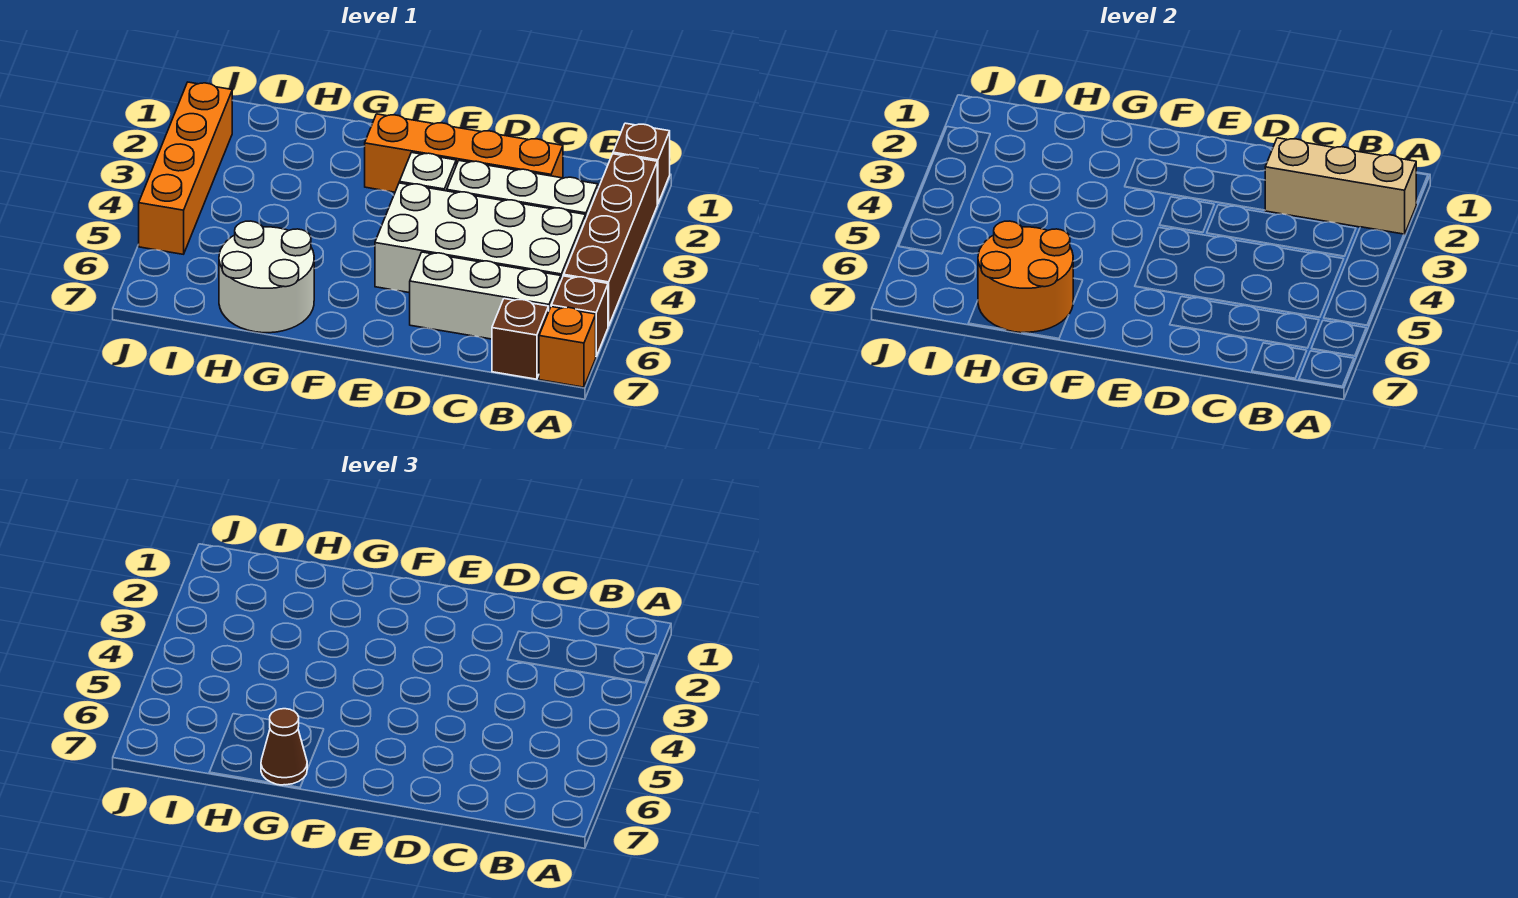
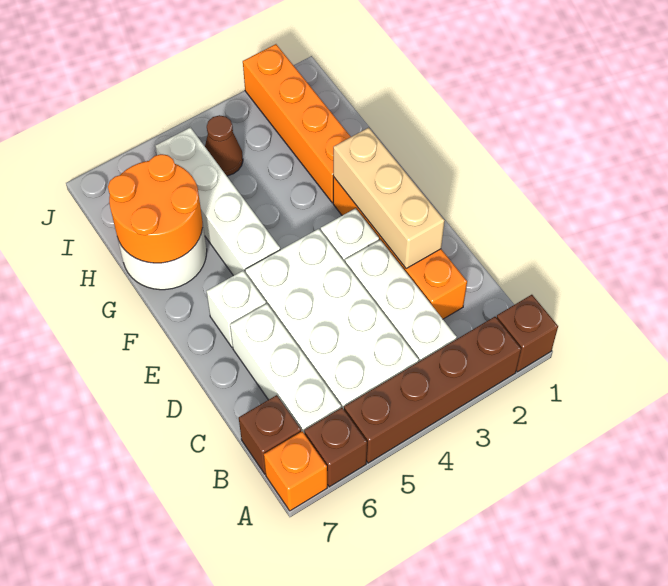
tan brick A2:C2 level 2 -> tan brick D2:F2 level 2
none -> white brick E6 level 1
none -> white brick F5:I5 level 1
brown cone G7 level 3 -> brown cone I4 level 1
orange brick J2:J5 level 1 -> orange brick G2:J2 level 1

